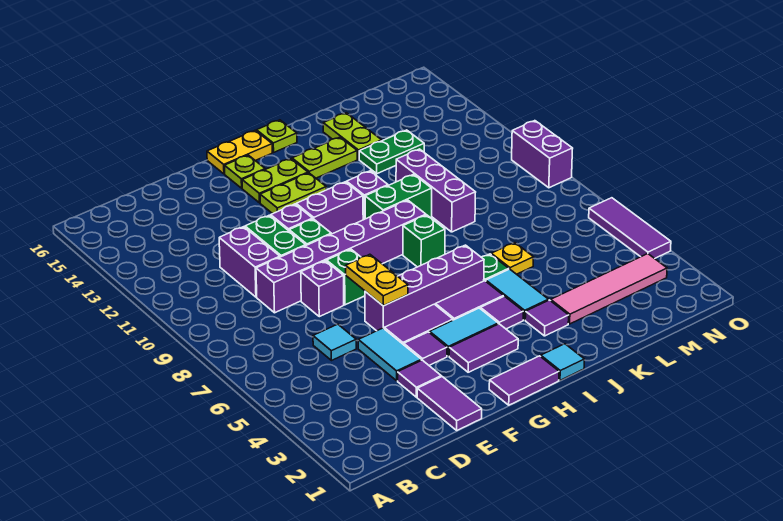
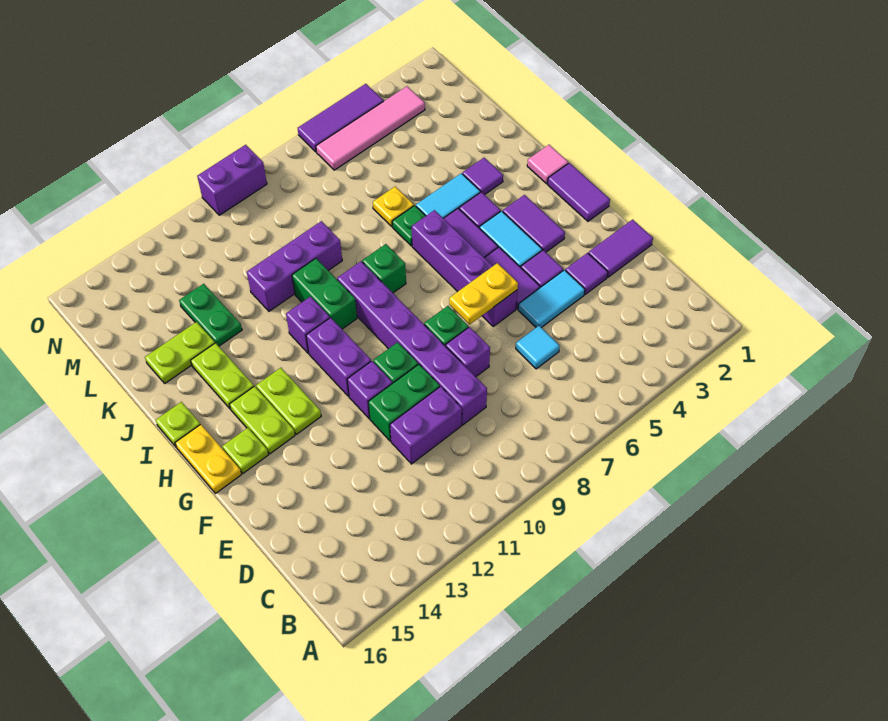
cyan tile I1 level 1 -> pink tile I1 level 1
pink tile K3:N3 level 1 -> pink tile N3:N6 level 1

